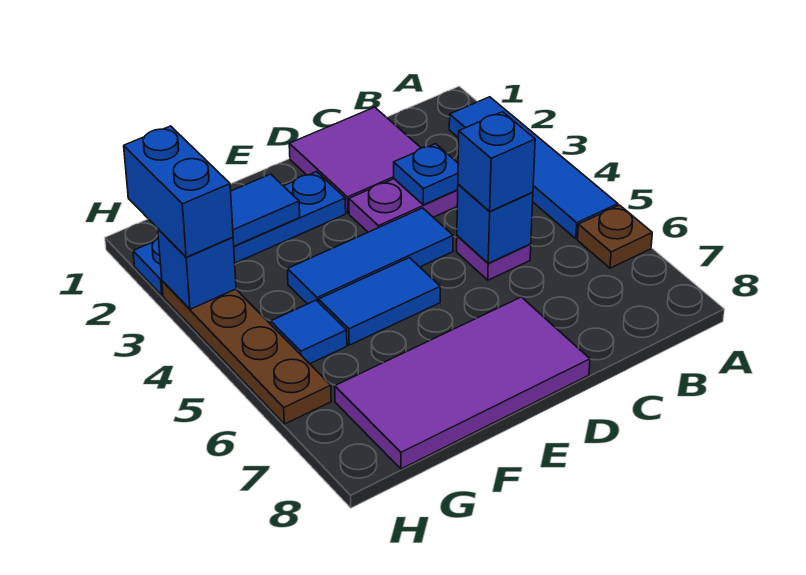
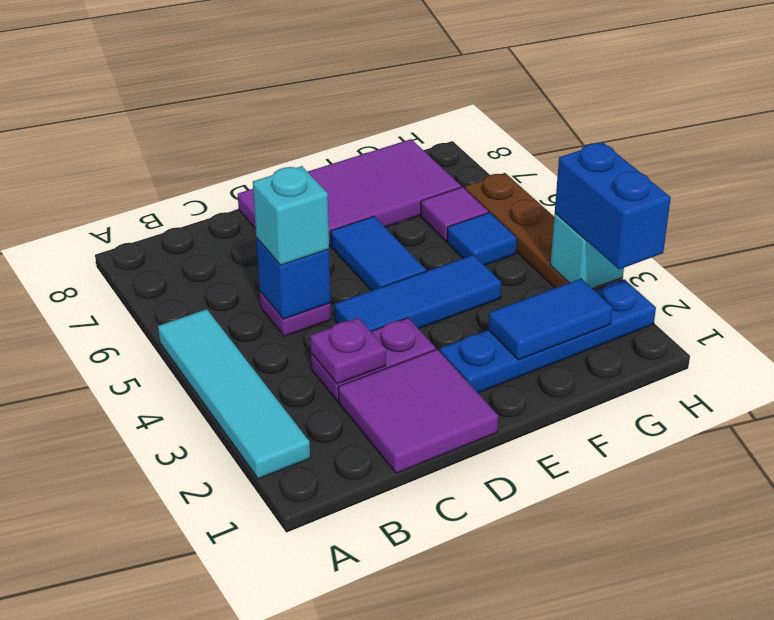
blue tile A2:A5 level 1 -> cyan tile A2:A5 level 1
brown plate A6 level 1 -> none
blue plate C3 level 2 -> purple plate C3 level 2
blue brick C5 level 3 -> cyan brick C5 level 3
blue tile E5:F5 level 1 -> blue tile E5:E6 level 1
none -> purple tile G6 level 1
blue brick H3 level 2 -> cyan brick H3 level 2

